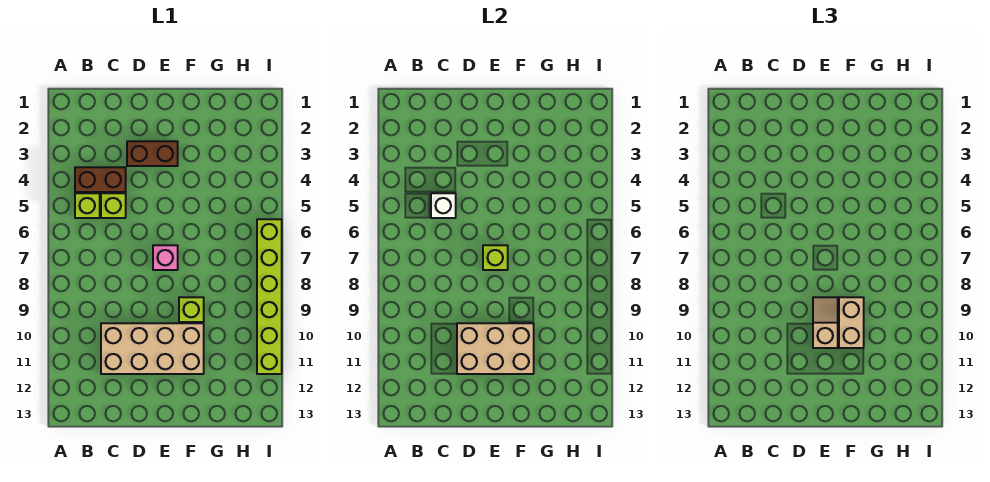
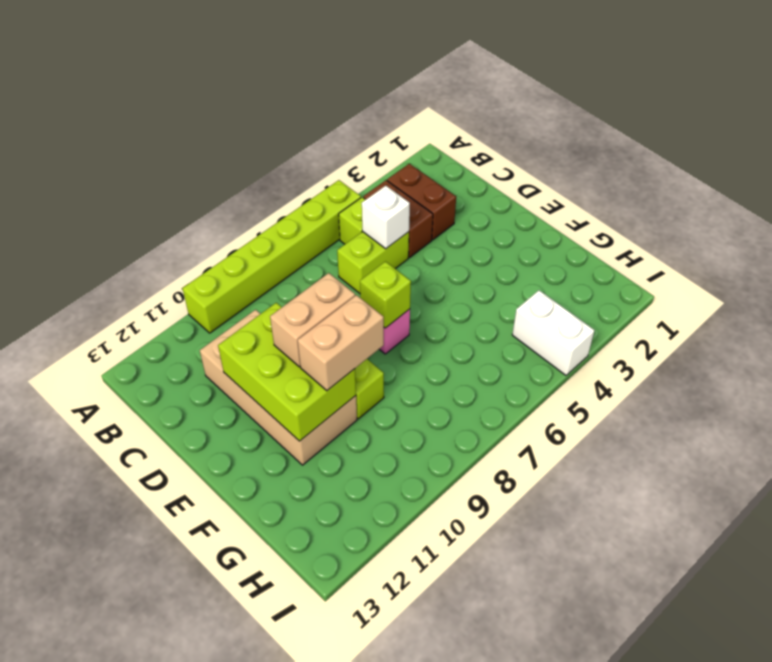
lime brick C5 level 1 -> lime brick C5:C6 level 1
brown brick D3:E3 level 1 -> brown brick B3:C3 level 1
tan brick D10:F11 level 2 -> lime brick D10:F11 level 2
tan slope E9:E10 level 3 top 10 -> tan brick E9:E10 level 3
none -> white brick H4:I4 level 1
lime brick I6:I11 level 1 -> lime brick A5:A10 level 1

